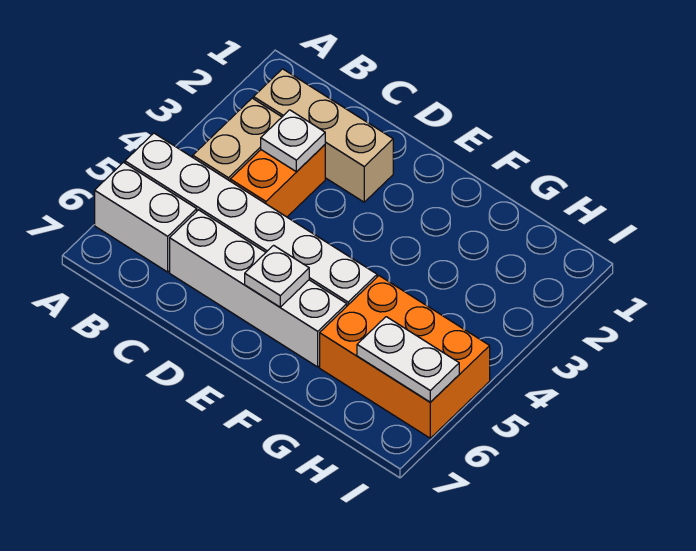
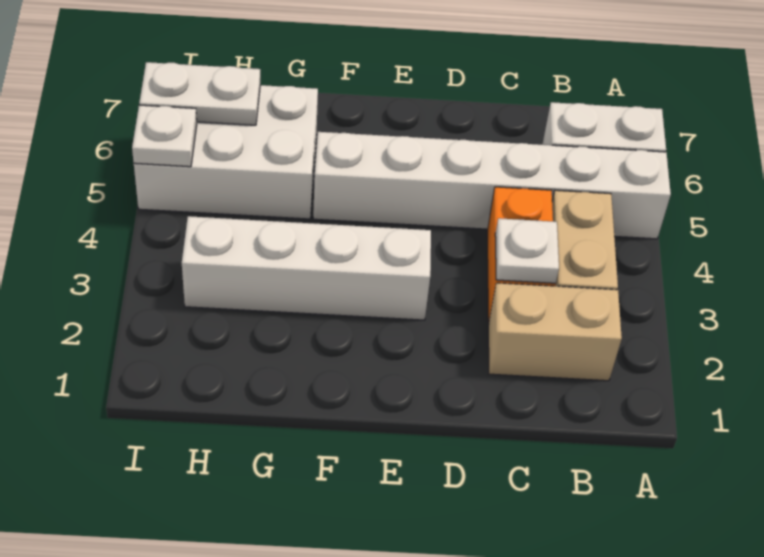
tan brick B2:D2 level 1 -> tan brick B2:C2 level 1
white brick C6:F6 level 1 -> white brick E3:H3 level 1
white plate E6 level 2 -> white plate I5 level 2
orange brick G5:I6 level 1 -> white brick G5:I6 level 1

